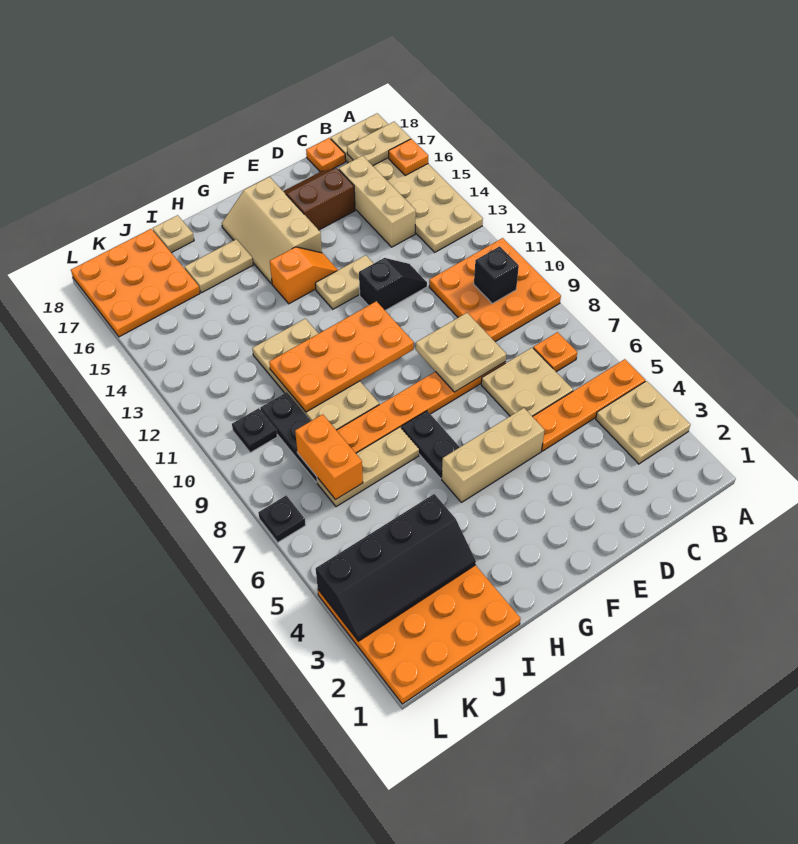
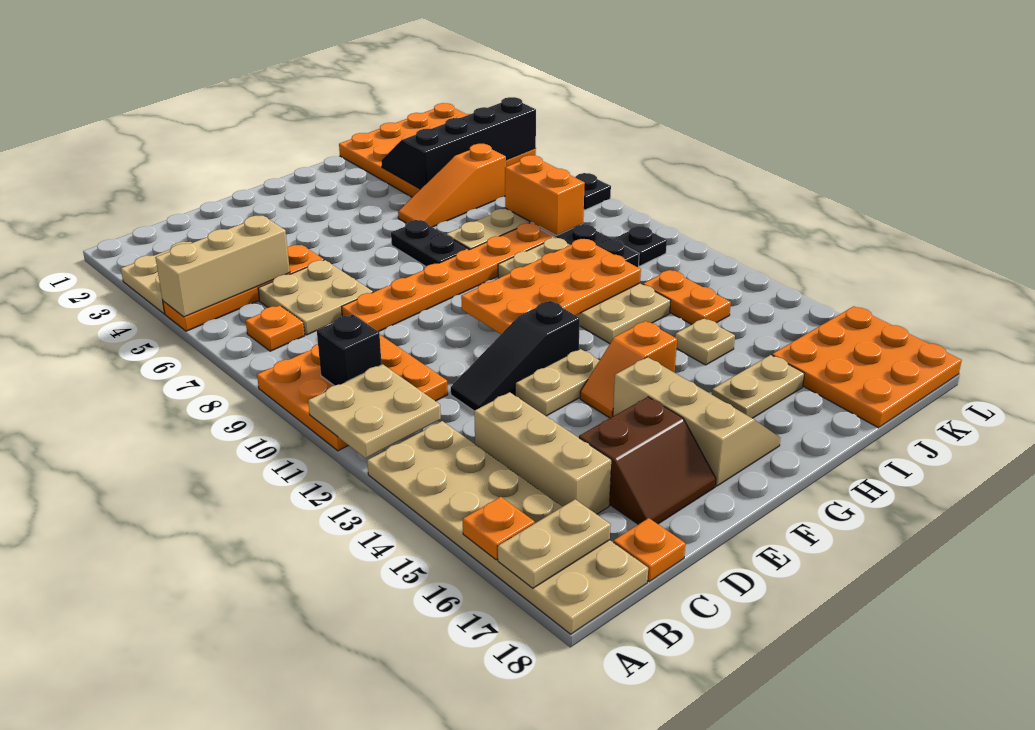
tan plate D8:E9 level 2 -> tan plate A11:B12 level 2
black slope D12:E12 level 1 top E -> black slope D12:F12 level 1 top F
tan brick E5:G5 level 1 -> tan brick A5:C5 level 2
none -> orange slope H5:J5 level 1 top J
tan plate I18 level 1 -> tan plate I14 level 1
none -> orange plate J12:J13 level 1

